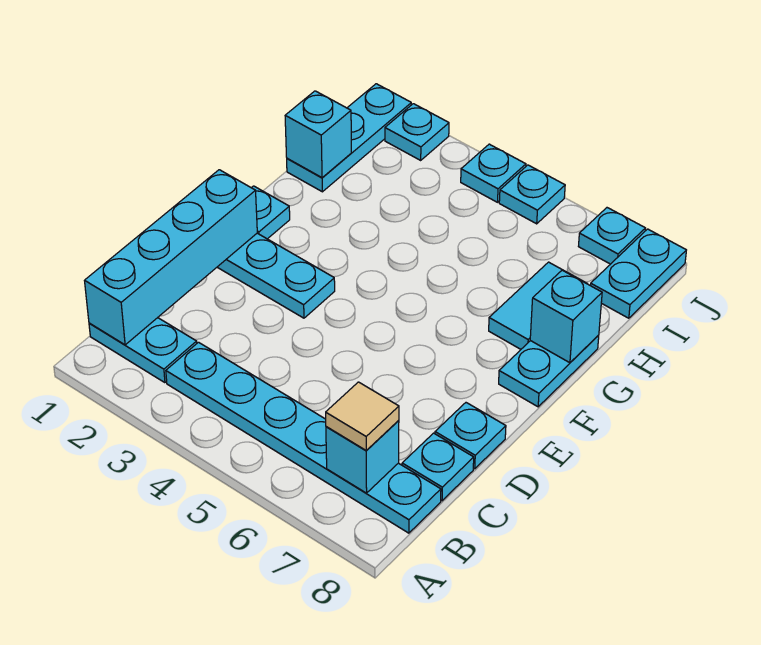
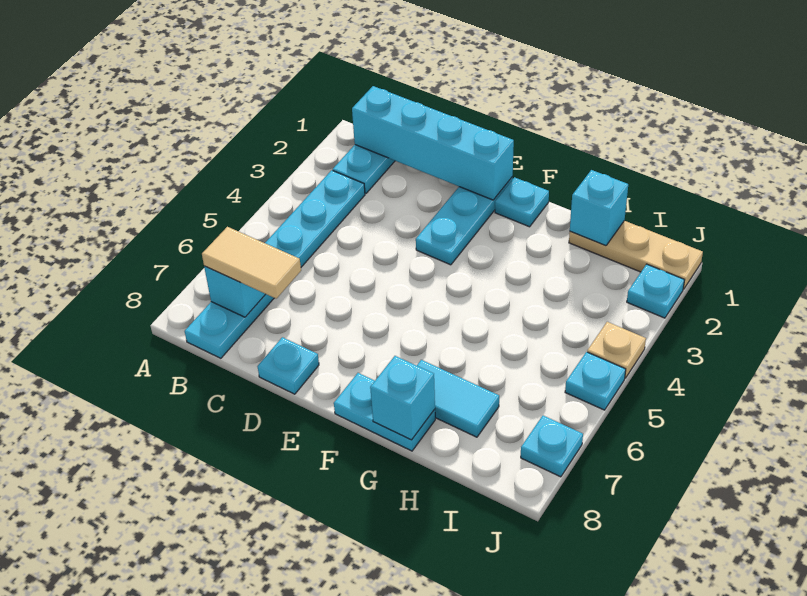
tan tile B7 level 3 -> tan tile B7:C7 level 3
cyan plate C8 level 1 -> none
cyan plate H1:J1 level 1 -> tan plate H1:J1 level 1
cyan plate I8:J8 level 1 -> none
cyan plate J4 level 1 -> tan plate J4 level 1

